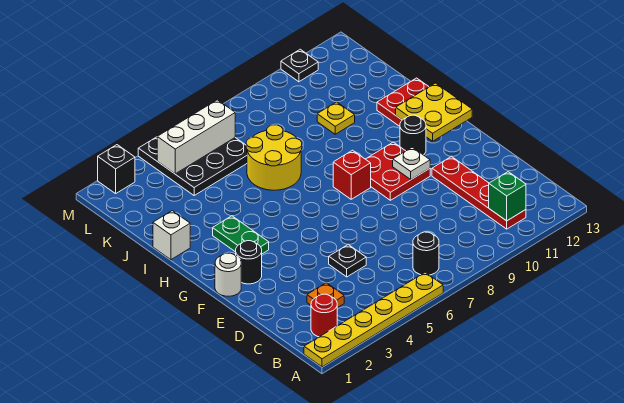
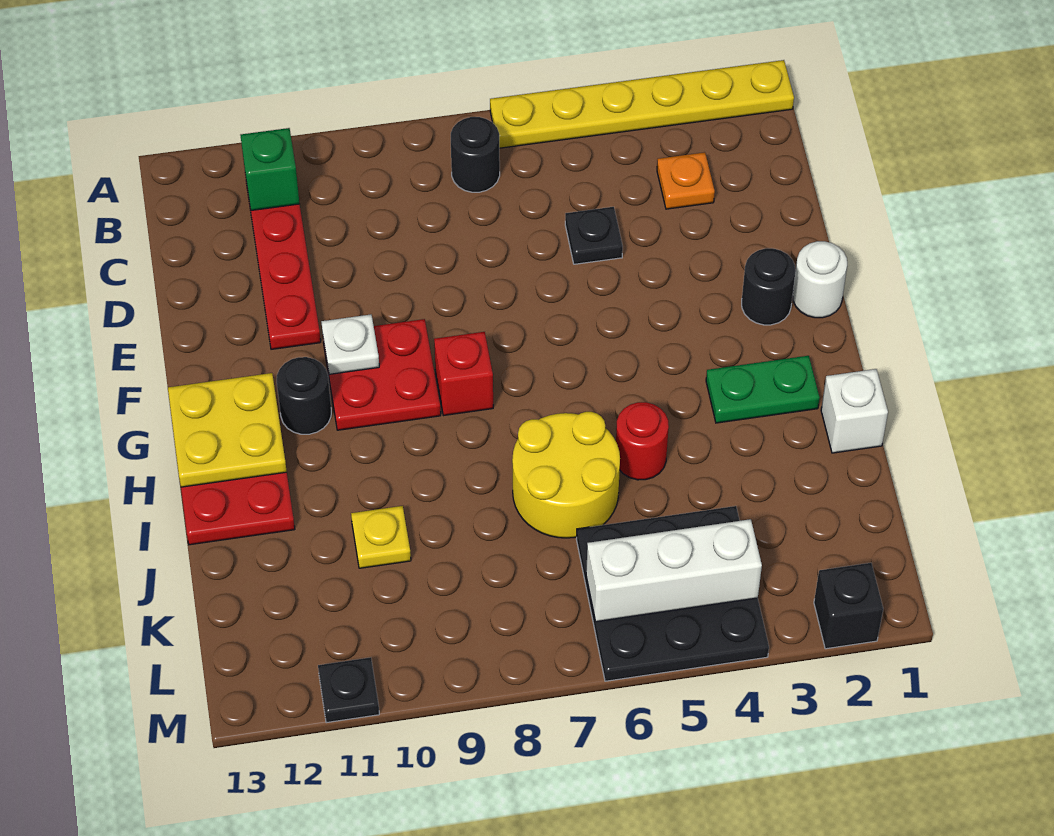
red round brick B2 level 1 -> red round brick I5 level 1
green plate G3:H3 level 1 -> green plate H2:H3 level 1

